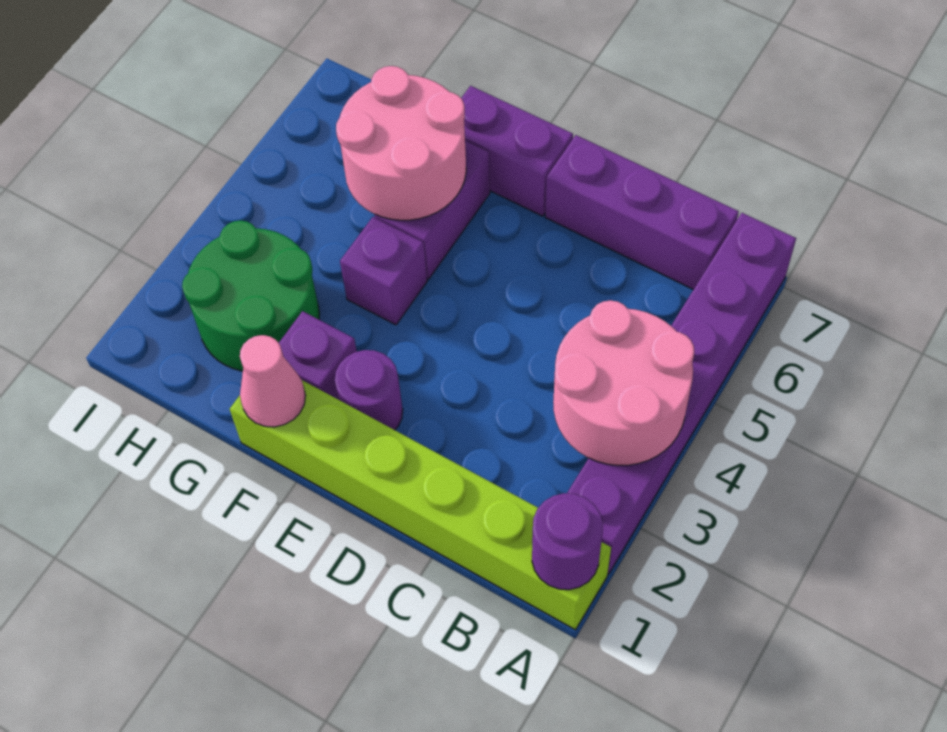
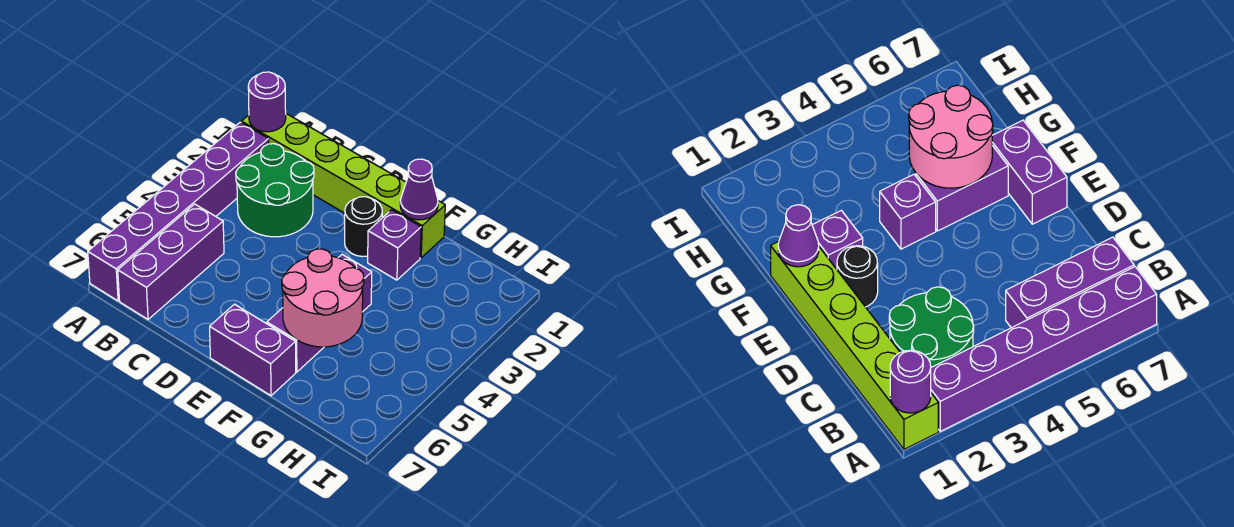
pink round brick A3:B4 level 2 -> none
purple brick B7:D7 level 1 -> purple brick B5:B7 level 1
purple round brick E2 level 1 -> black round brick E2 level 1
pink cone F1 level 2 -> purple cone F1 level 2
green round brick G2:H3 level 1 -> green round brick B2:C3 level 1

